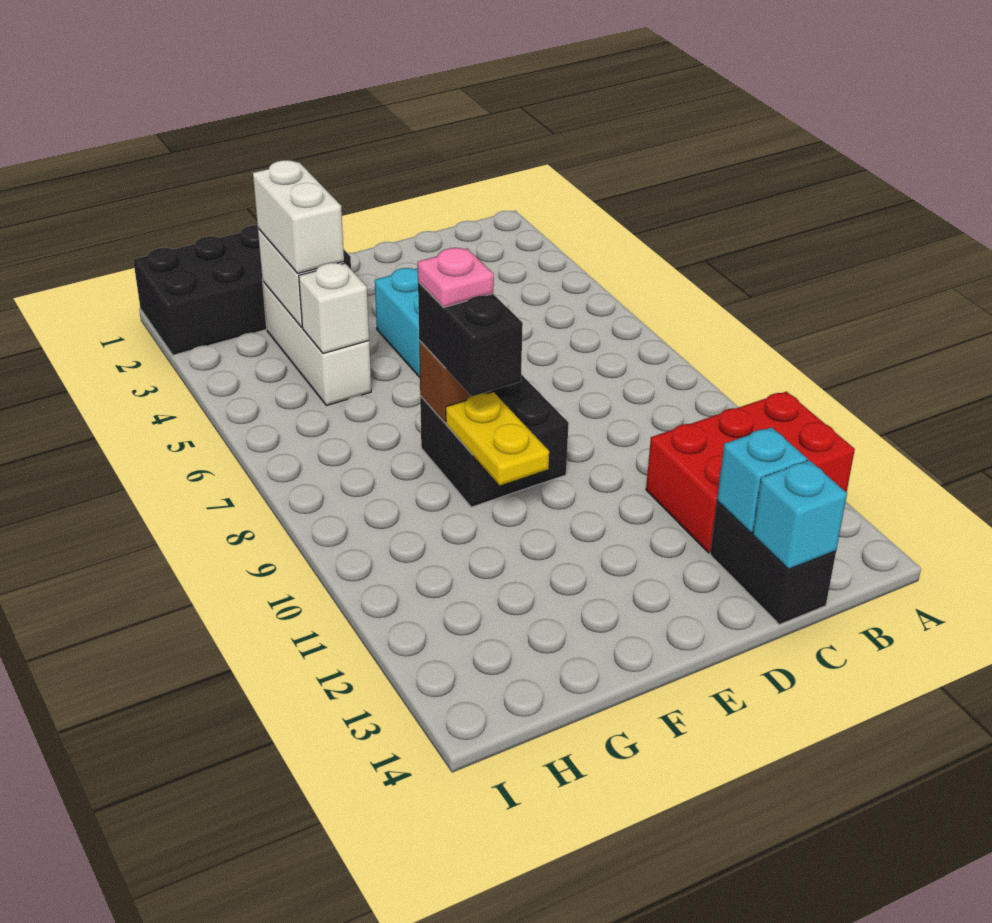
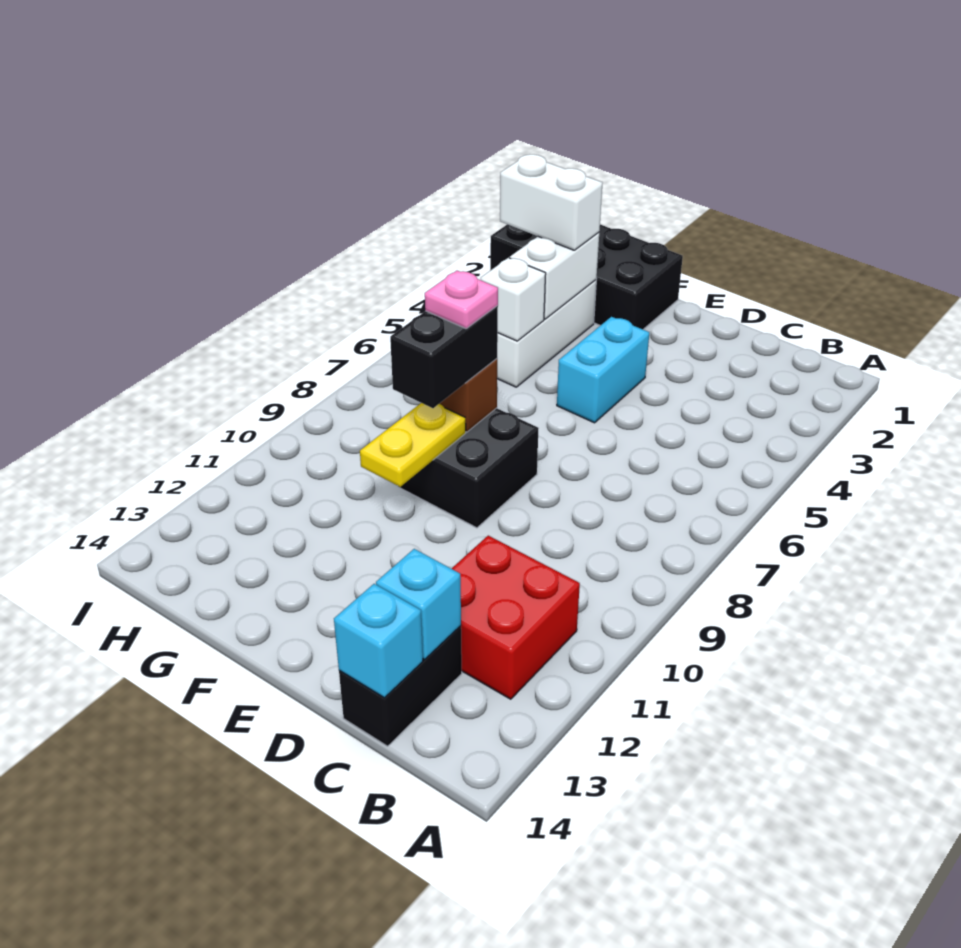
red brick A11:C12 level 1 -> red brick B11:C12 level 1
white brick G3:G4 level 3 -> white brick G3:H3 level 3

